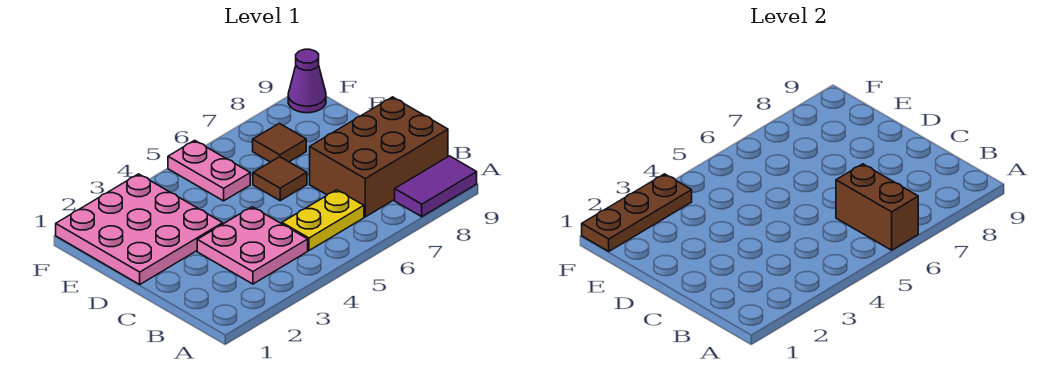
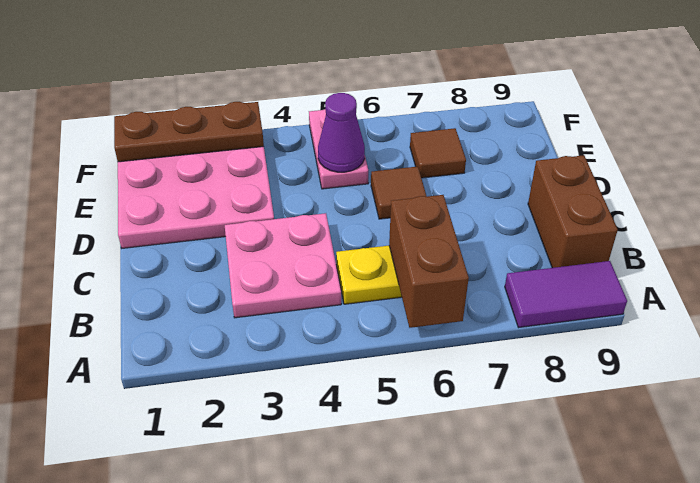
brown brick B7:C9 level 1 -> brown brick B9:C9 level 1
purple cone F9 level 1 -> purple cone E5 level 2

